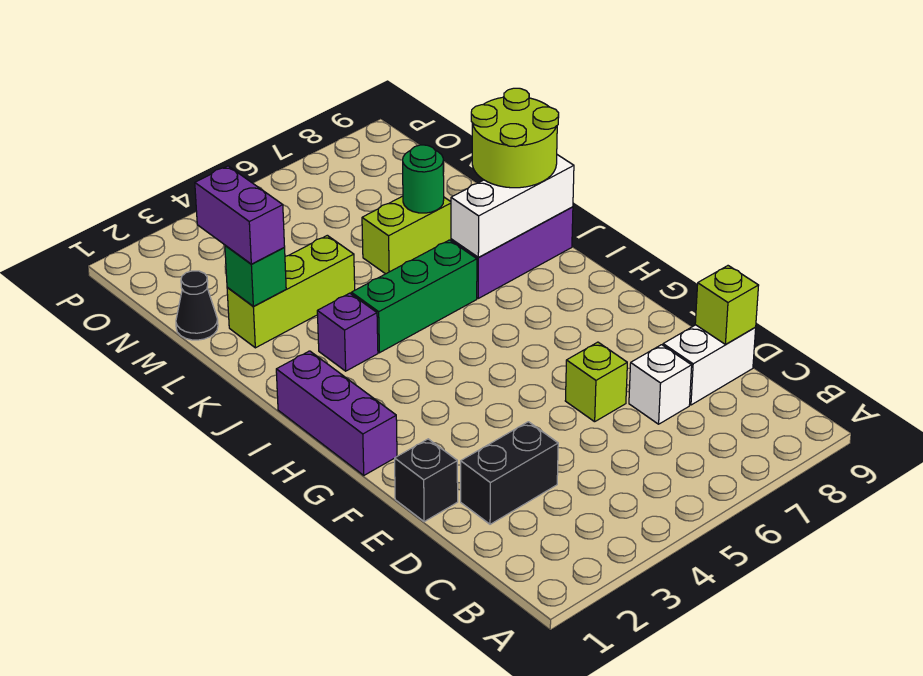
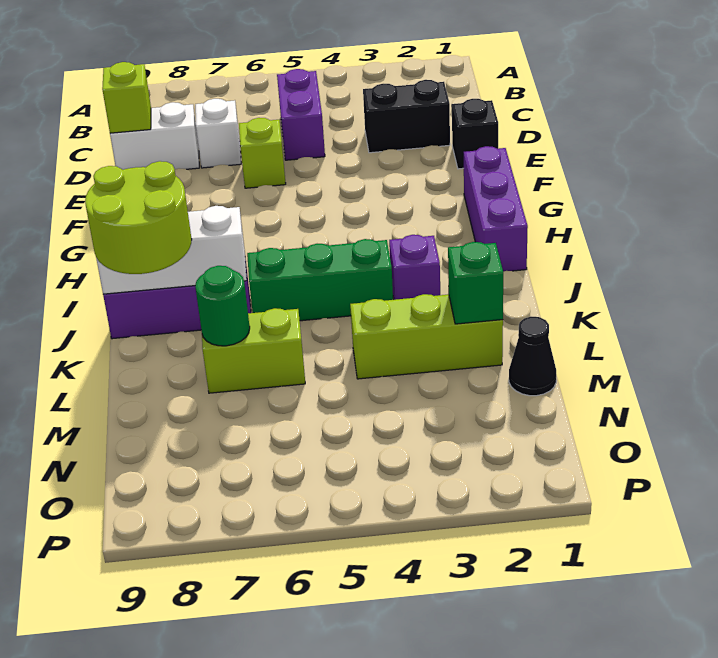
purple brick L2:M2 level 3 -> purple brick C5:D5 level 1

